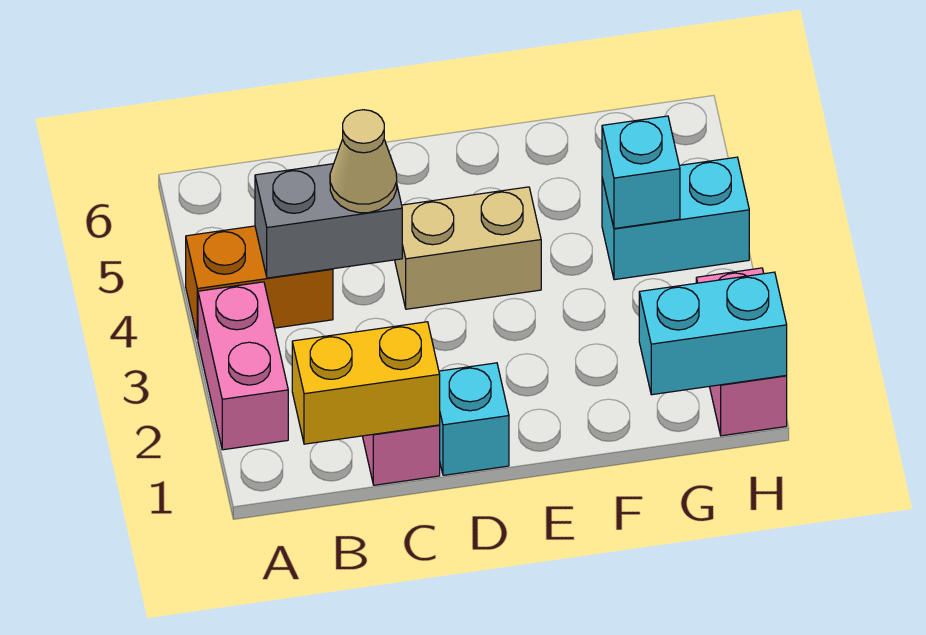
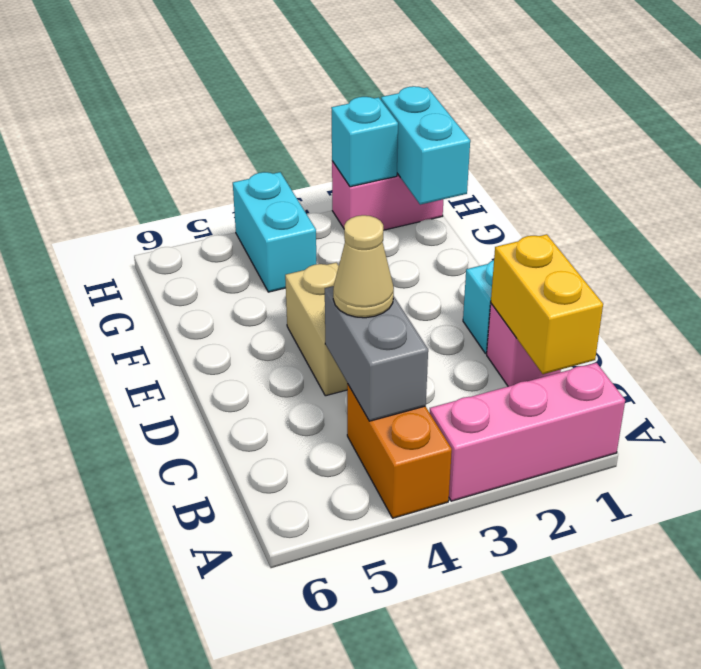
pink brick A2:A3 level 1 -> pink brick A1:A3 level 1
cyan brick G4 level 2 -> cyan brick H2 level 2

